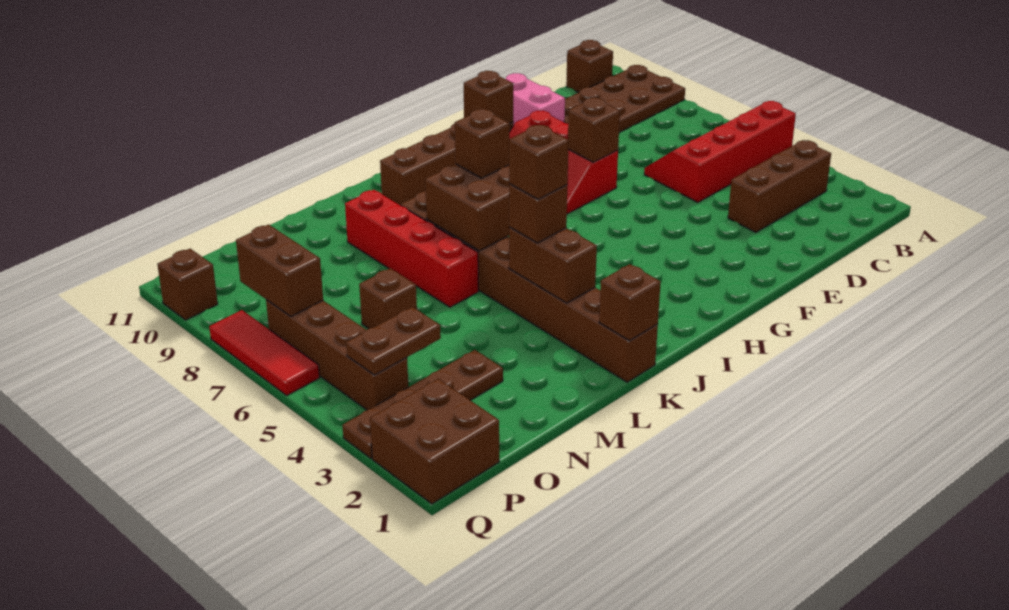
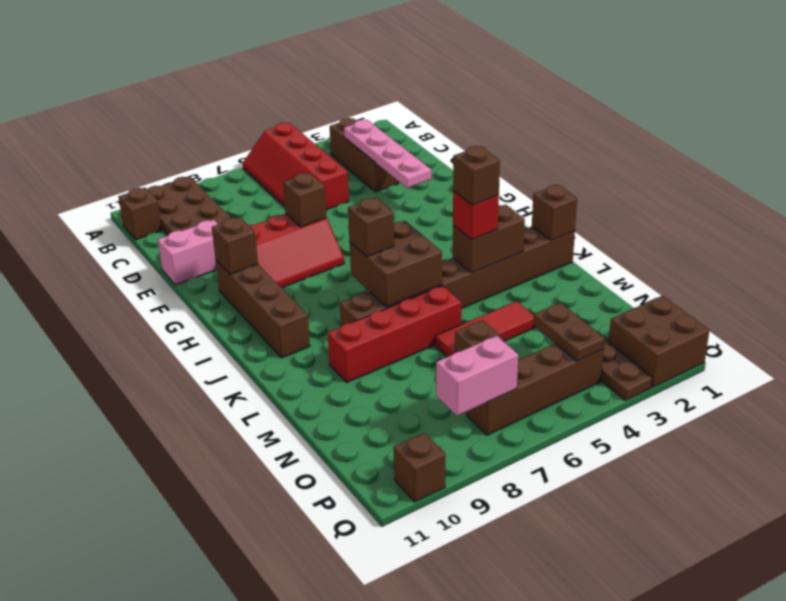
none -> pink plate C3:F3 level 2
brown brick K4 level 3 -> red brick K4 level 3
brown brick P7:P8 level 2 -> pink brick P7:P8 level 2
red tile Q6:Q8 level 1 -> red tile M4:M6 level 1

